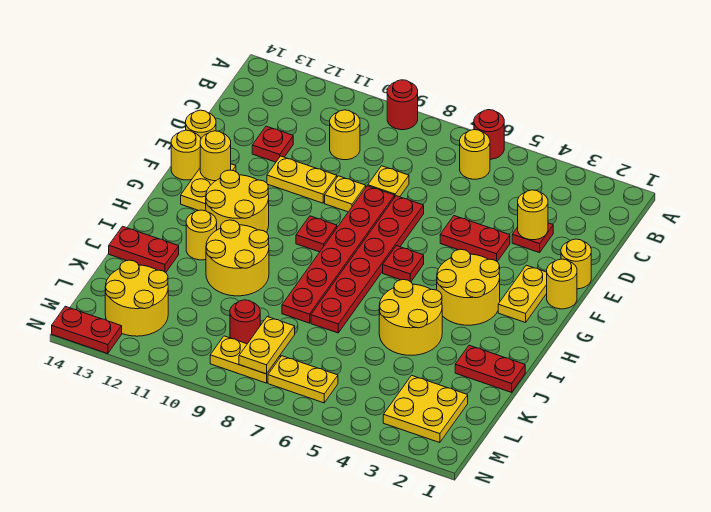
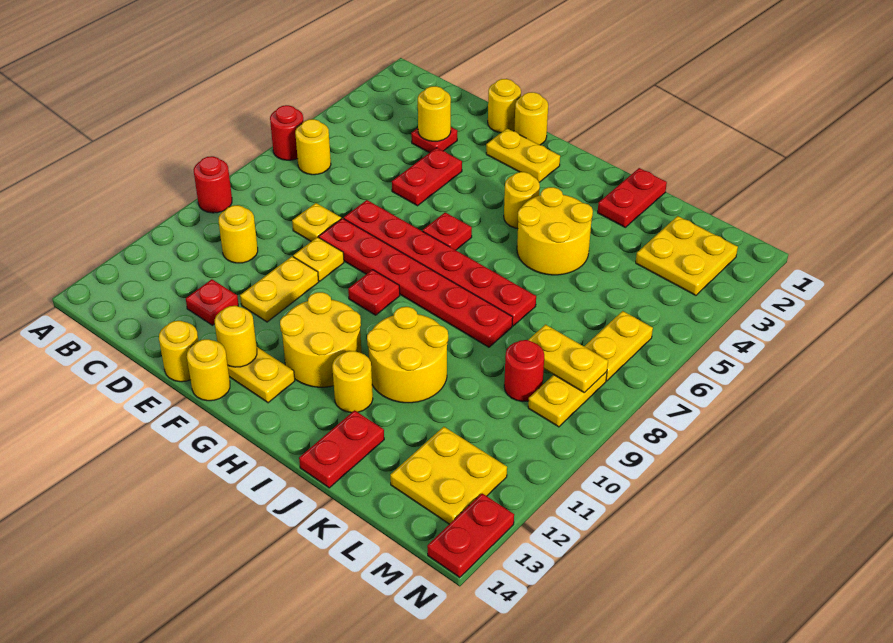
yellow round brick G3:H4 level 1 -> yellow round brick H4 level 1
yellow round brick L12:M13 level 1 -> yellow plate L12:M13 level 1

